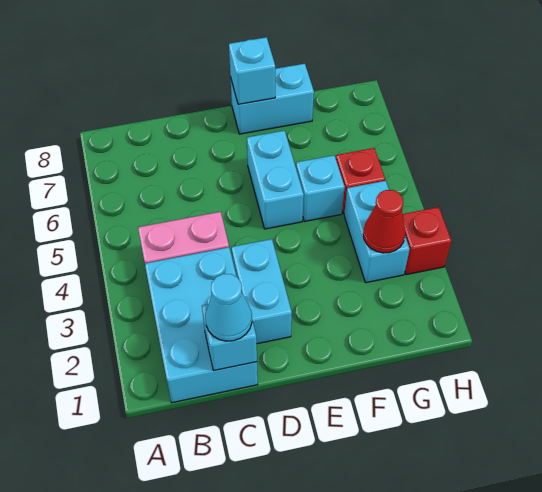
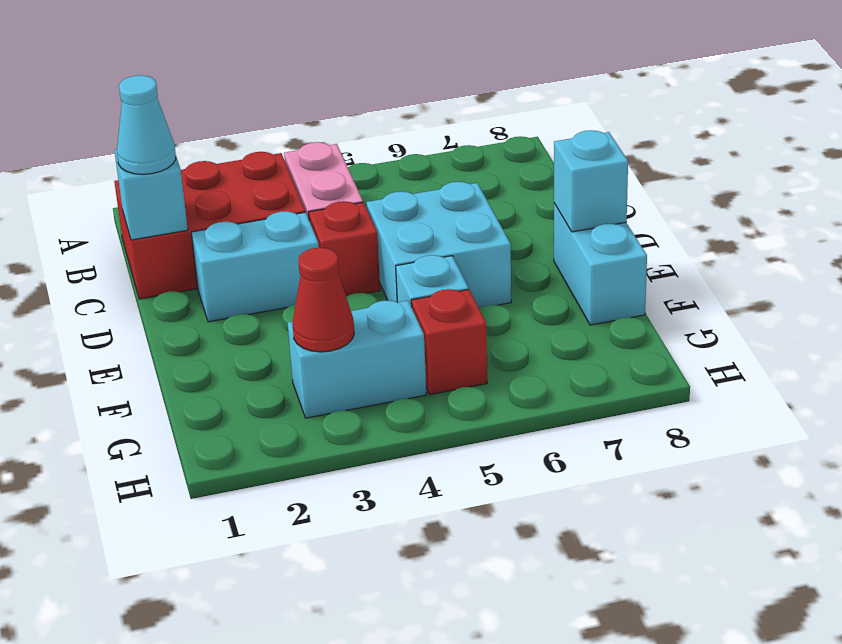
cyan brick B1:C3 level 1 -> red brick B1:C3 level 1
cyan brick E5:E6 level 1 -> cyan brick D5:E6 level 1
red brick H3 level 1 -> red brick D4 level 1

